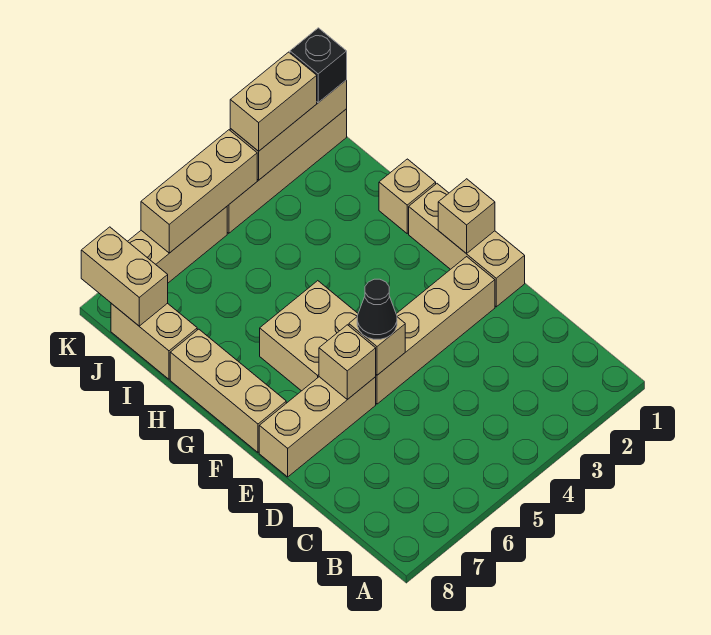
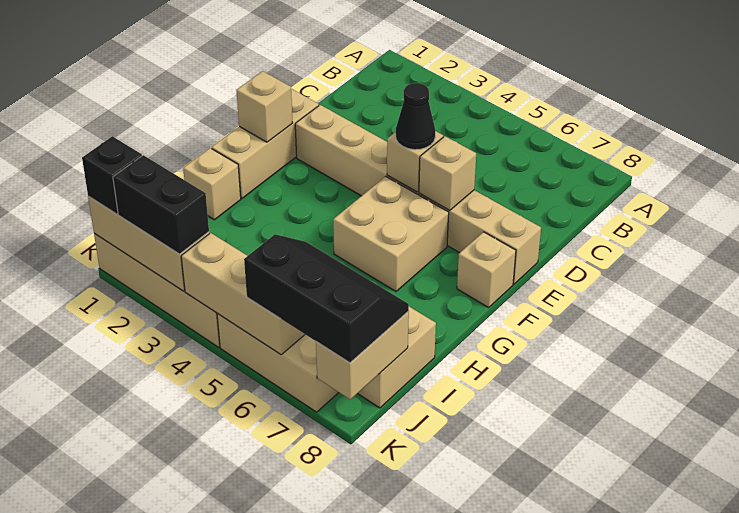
tan brick F8:H8 level 1 -> tan brick F8 level 1
none -> black slope J6:K8 level 3 top K
tan brick K2:K3 level 3 -> black brick K2:K3 level 3

